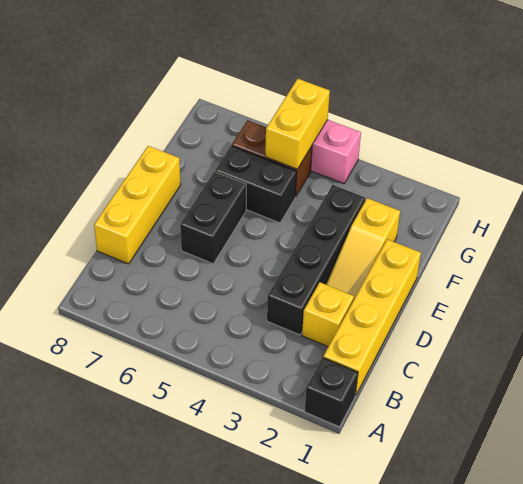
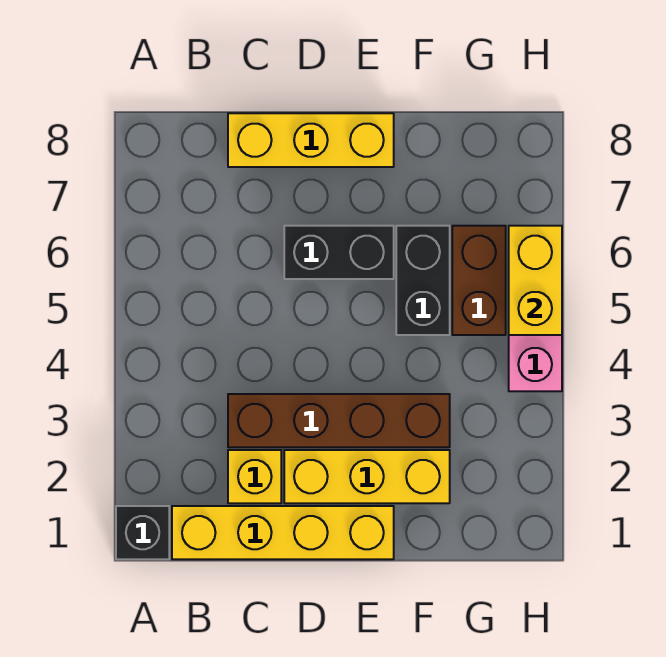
black brick C3:F3 level 1 -> brown brick C3:F3 level 1
yellow slope D2:F2 level 1 top F -> yellow brick D2:F2 level 1
yellow brick G5:H5 level 2 -> yellow brick H5:H6 level 2

